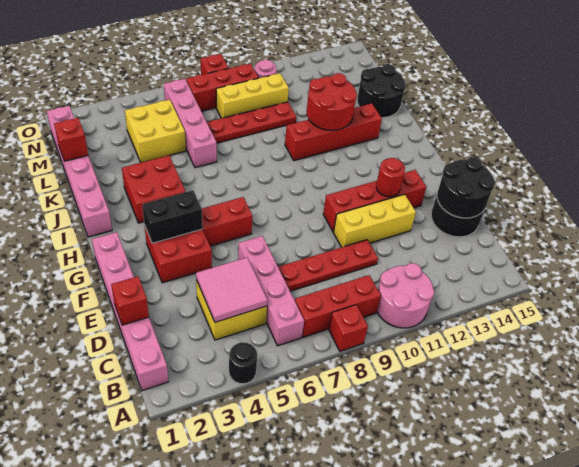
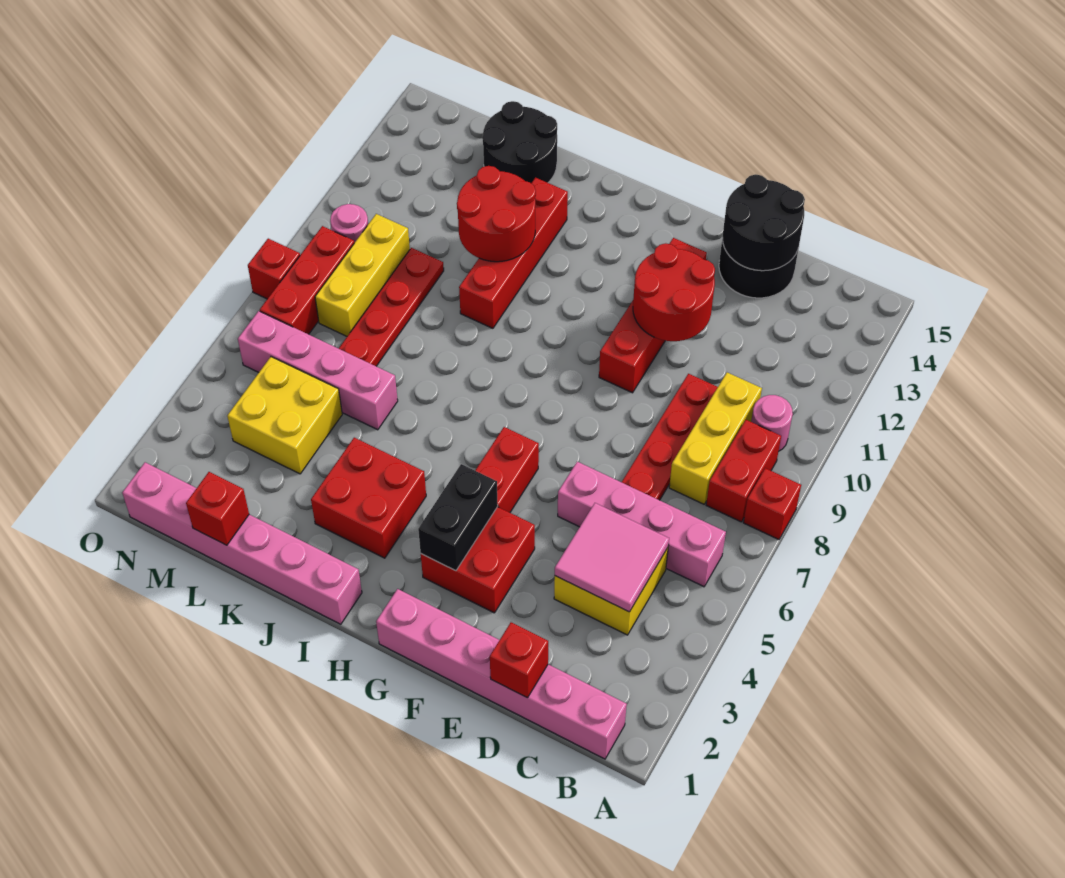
black round brick A4 level 1 -> none
pink round brick A10:B11 level 1 -> pink round brick B10 level 1
red brick B7:B9 level 1 -> red brick B8:B9 level 1
yellow brick E10:E12 level 1 -> yellow brick C8:C10 level 1
red round brick F12 level 2 -> red round brick E11:F12 level 2

